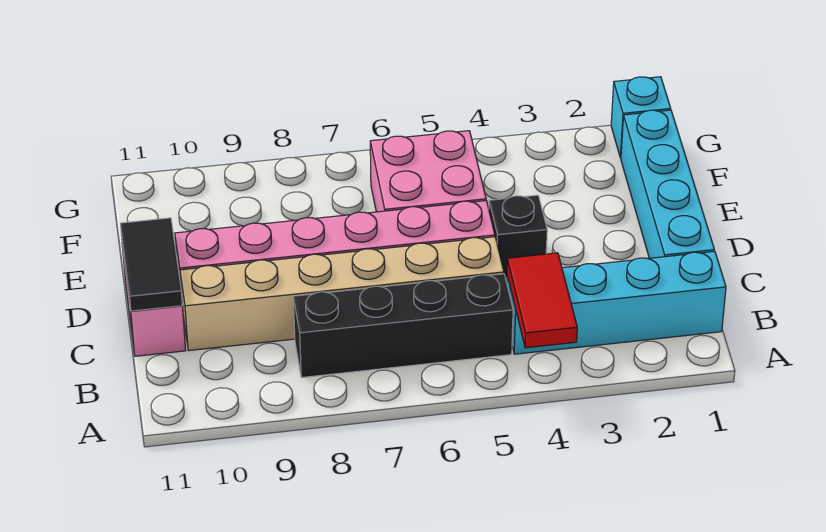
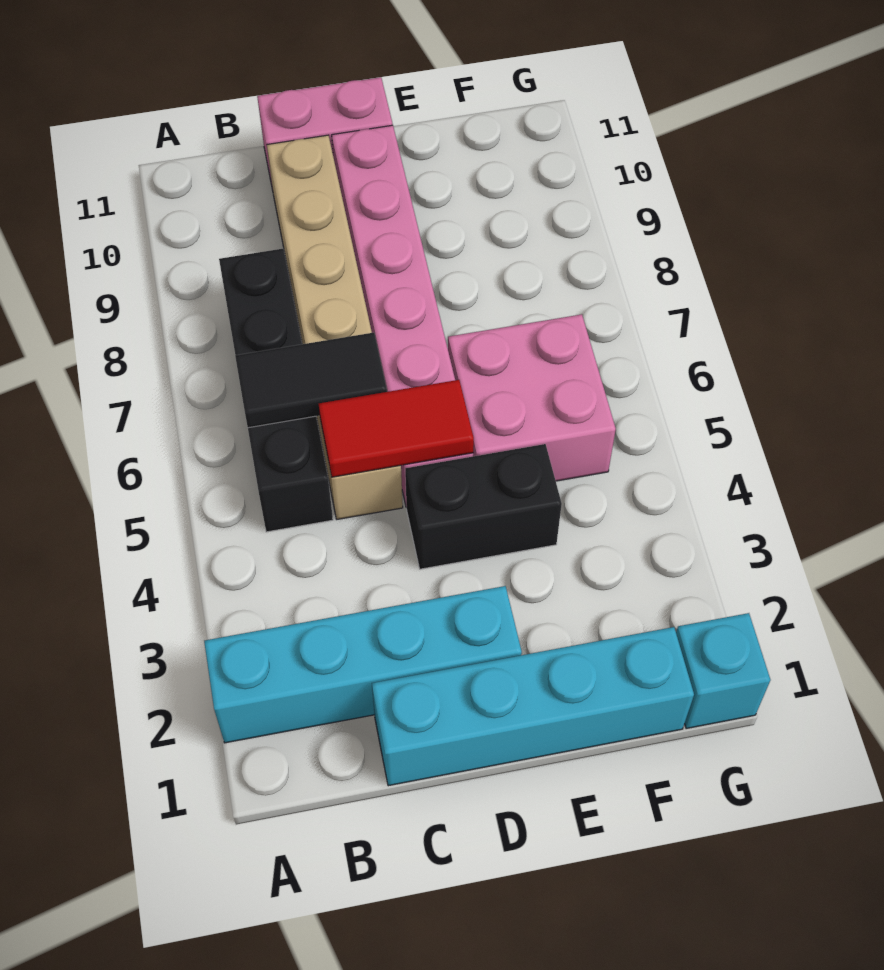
red tile A4:B4 level 2 -> red tile C5:D5 level 2
cyan brick B1:B4 level 1 -> cyan brick A2:D2 level 1
black tile C11:D11 level 2 -> black tile B6:C6 level 2
black brick D4 level 1 -> black brick D4:E4 level 1

